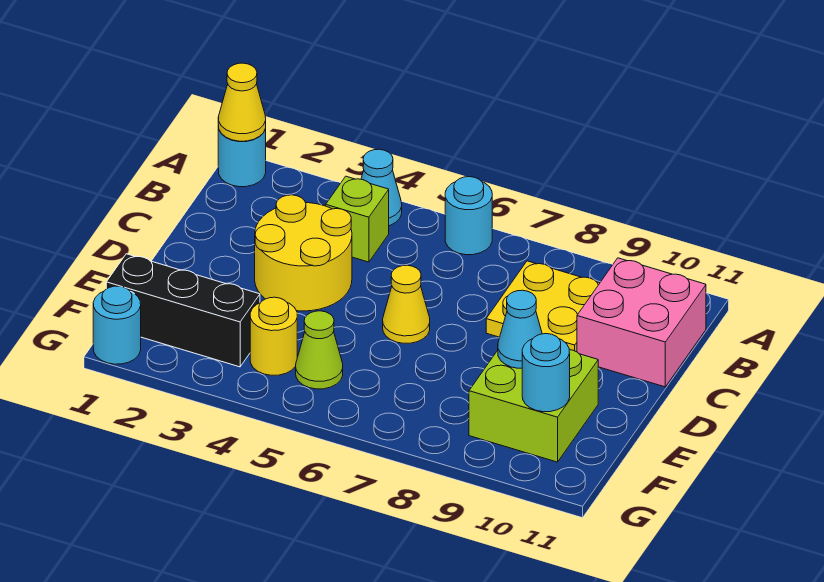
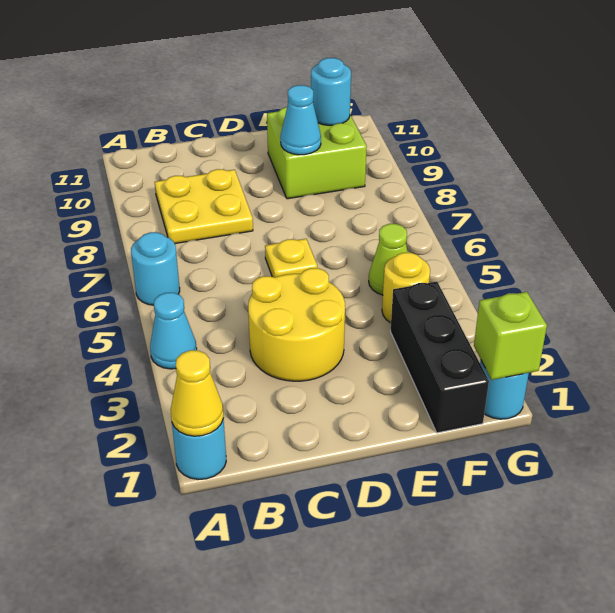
lime brick B4 level 1 -> lime brick G1 level 2
pink brick B10:C11 level 1 -> none
yellow cone D6 level 1 -> yellow plate D6 level 1

